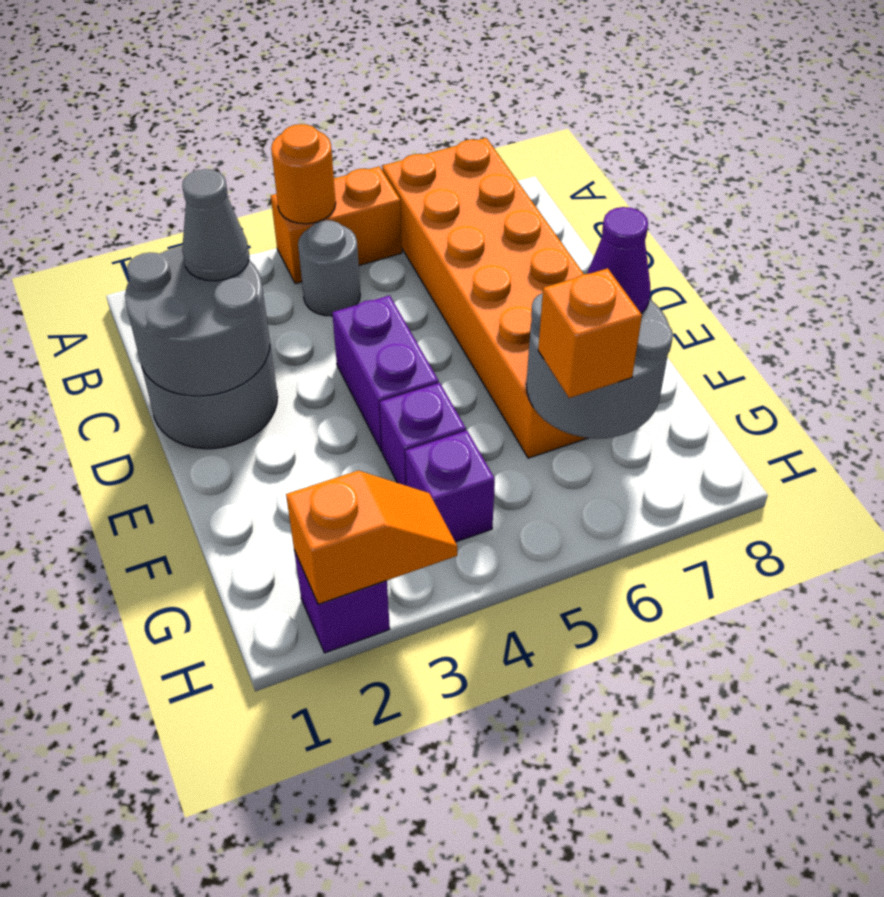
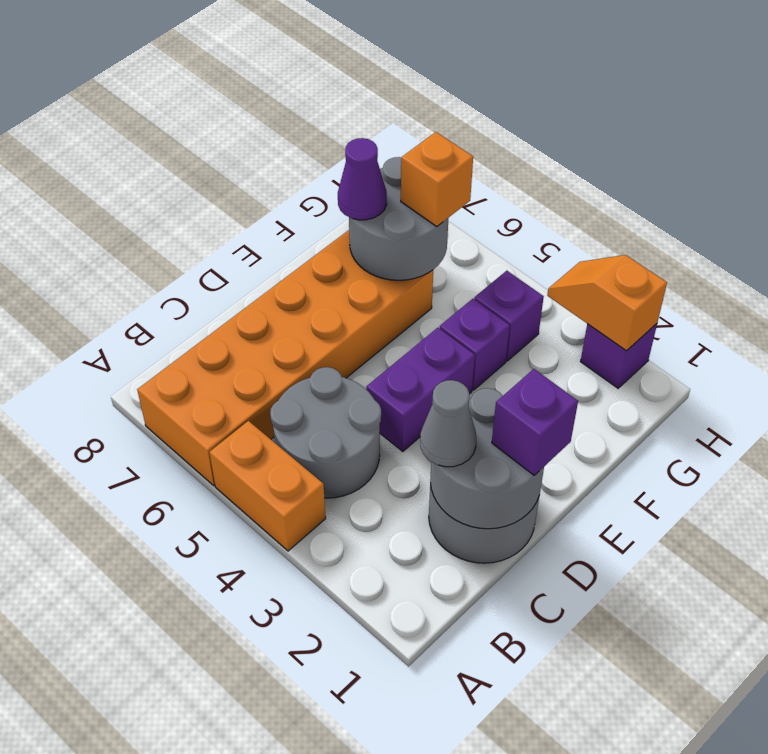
orange round brick A4 level 2 -> none
grey round brick B4 level 1 -> grey round brick B4:C5 level 1
none -> purple brick D1 level 3

